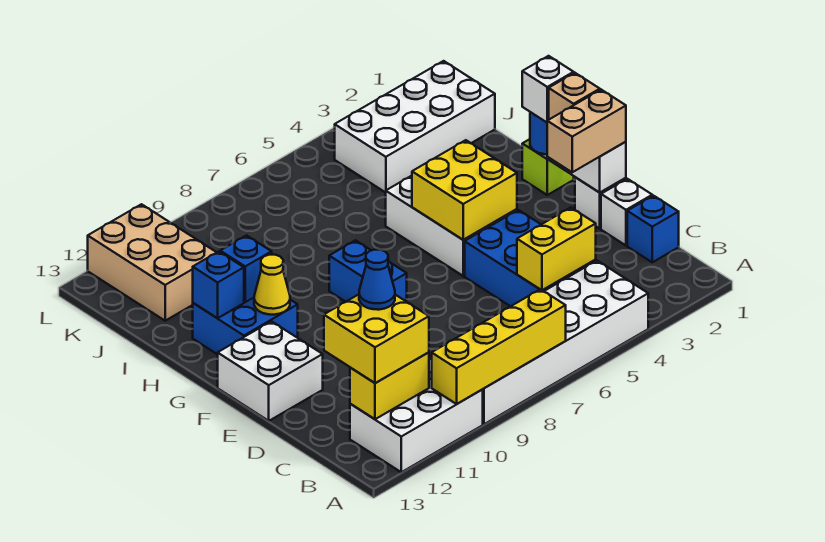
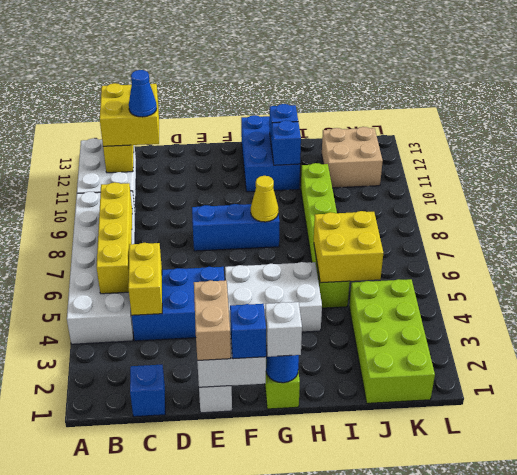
yellow brick A7:A10 level 2 -> yellow brick B5:B8 level 2
white brick D1 level 1 -> none
white brick E12:F13 level 1 -> none
tan brick F1 level 3 -> blue brick F1 level 3
yellow brick F4:G5 level 2 -> yellow brick I5:J6 level 2
blue brick F8:G8 level 1 -> blue brick E8:G8 level 1
blue brick G11:H12 level 1 -> blue brick G11:H13 level 1
yellow cone G11 level 2 -> yellow cone G8 level 2
none -> lime brick I5:I10 level 1
white brick J1:K4 level 1 -> lime brick J1:K4 level 1
tan brick J11:L12 level 1 -> tan brick J11:K12 level 1

